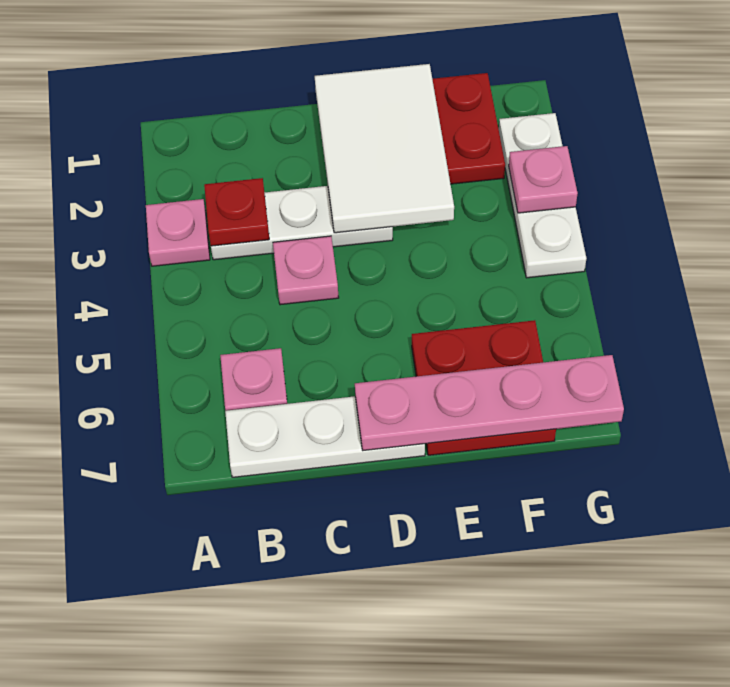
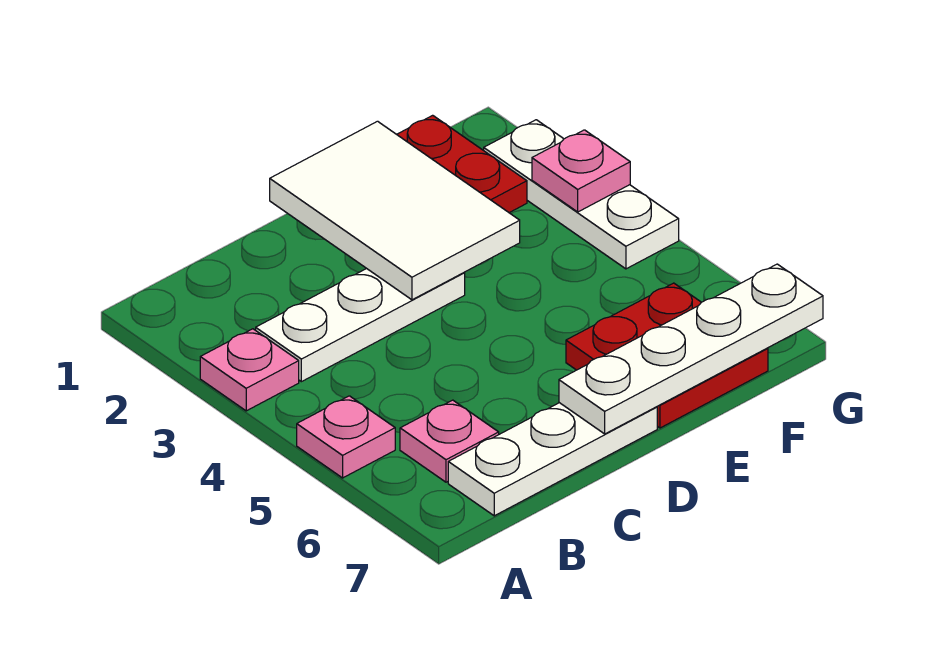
red plate B3 level 2 -> none
pink plate C4 level 1 -> pink plate A5 level 1
pink plate D7:G7 level 2 -> white plate D7:G7 level 2

